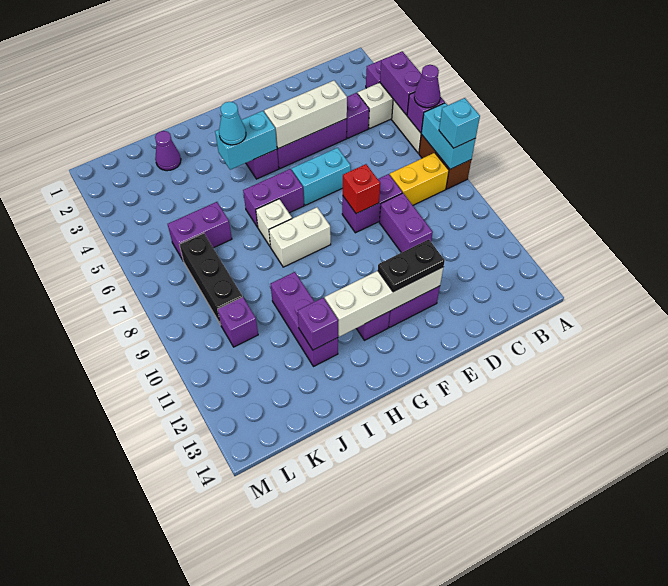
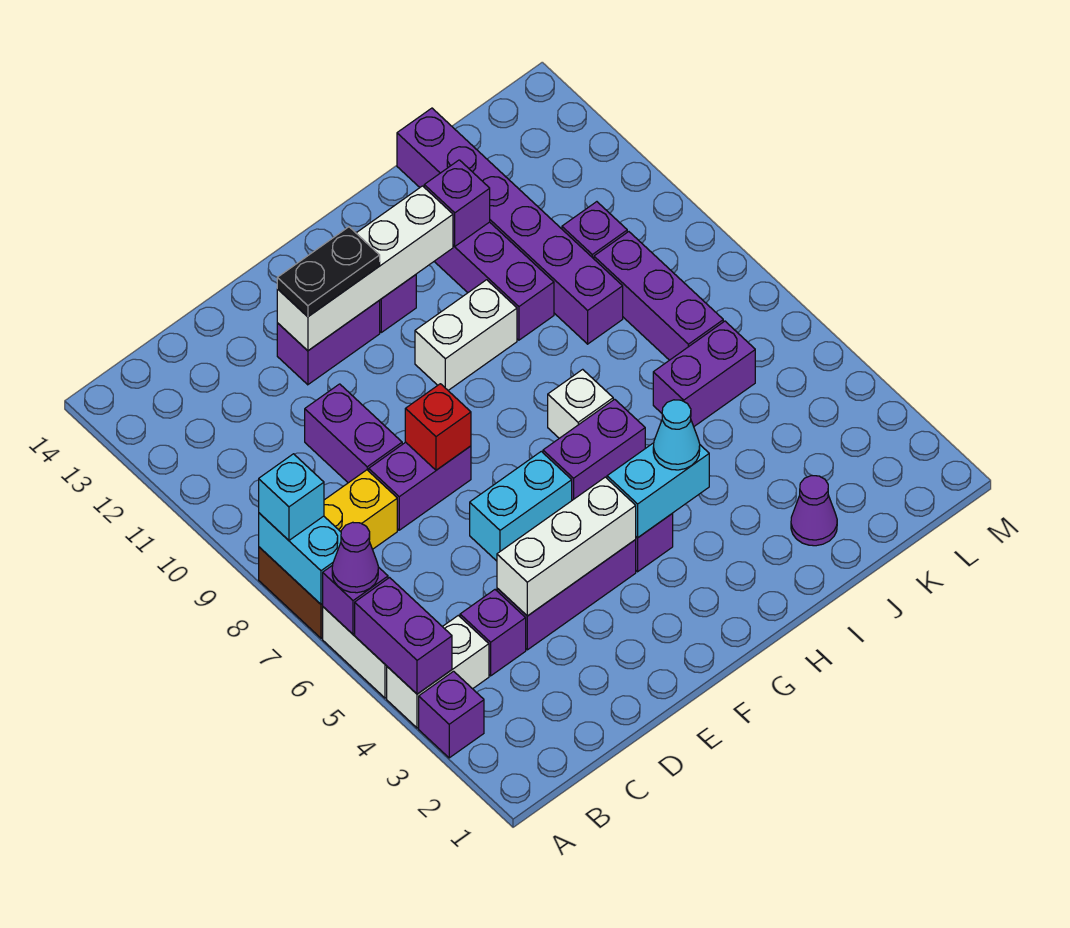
white brick G8:H8 level 1 -> white brick G10:H10 level 1
none -> purple brick J9:J14 level 1
black brick K7:K9 level 1 -> purple brick K7:K9 level 1

